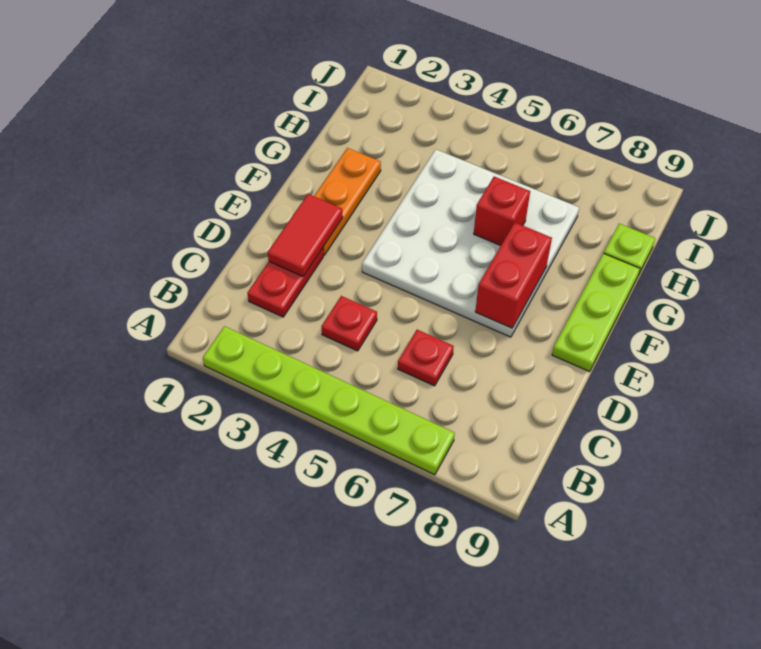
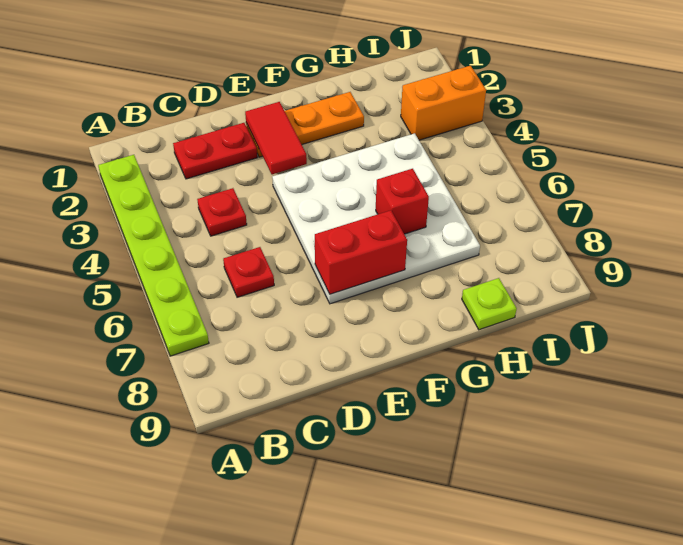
red tile D2:E2 level 2 -> red tile E2:E3 level 2
lime plate E9:G9 level 1 -> none
none -> orange brick I3:J3 level 1

